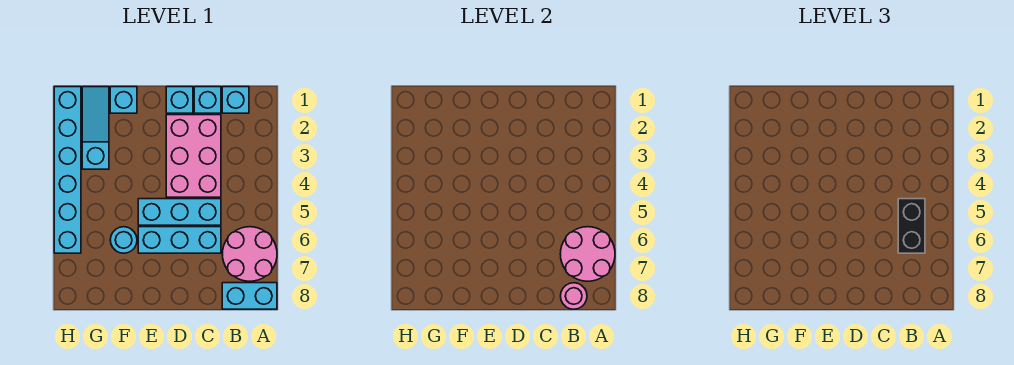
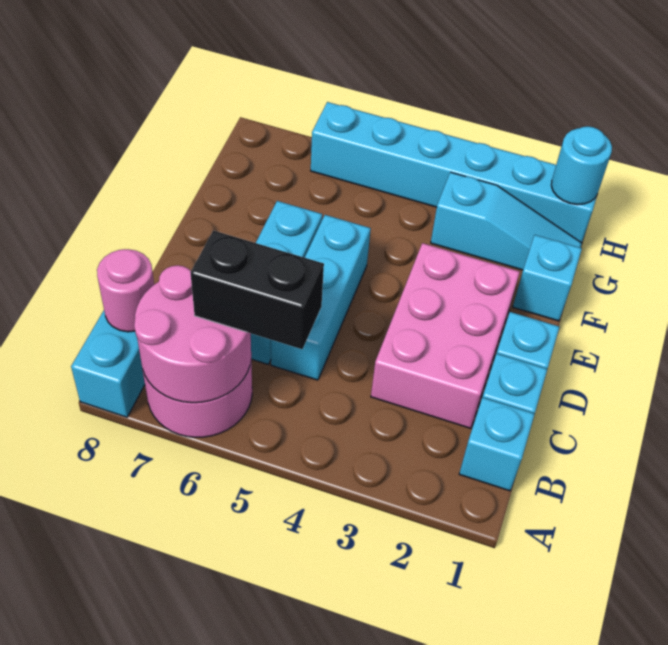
pink brick C2:D4 level 1 -> pink brick C2:E3 level 1
cyan round brick F6 level 1 -> cyan round brick H1 level 2

